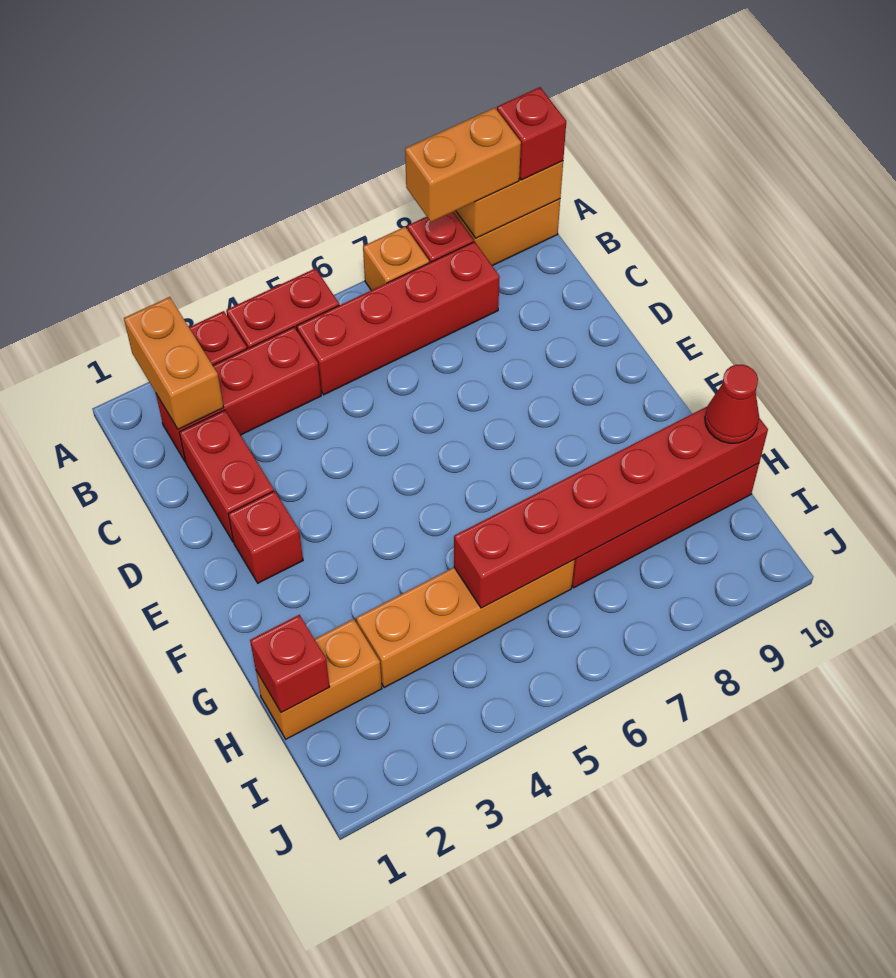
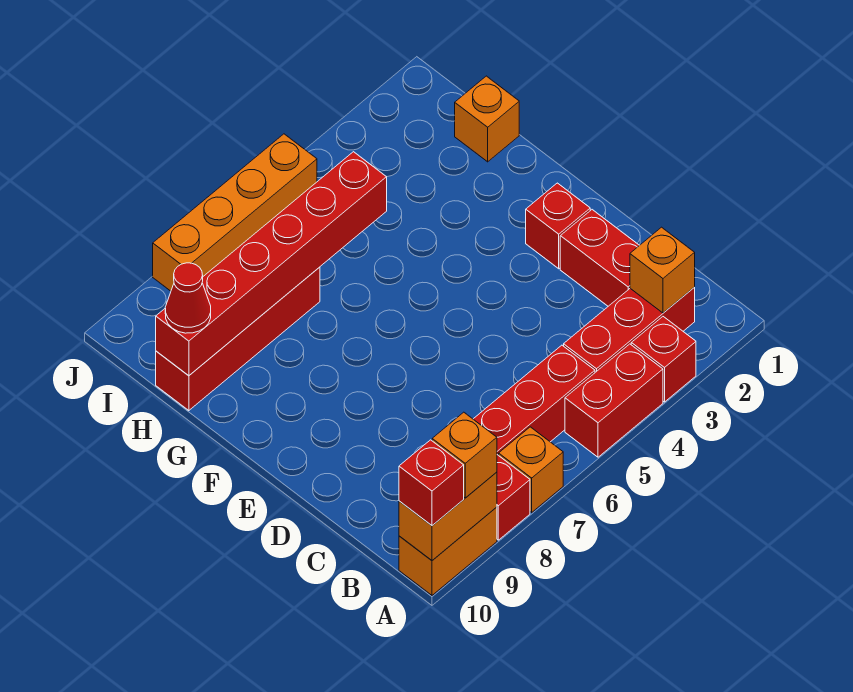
orange brick A2:B2 level 2 -> orange brick B2 level 2
orange brick A8:A9 level 3 -> orange brick A9 level 3
orange brick H1:H2 level 1 -> orange brick H1 level 1
red brick H1 level 2 -> none
orange brick H3:H6 level 1 -> orange brick J5:J8 level 1

